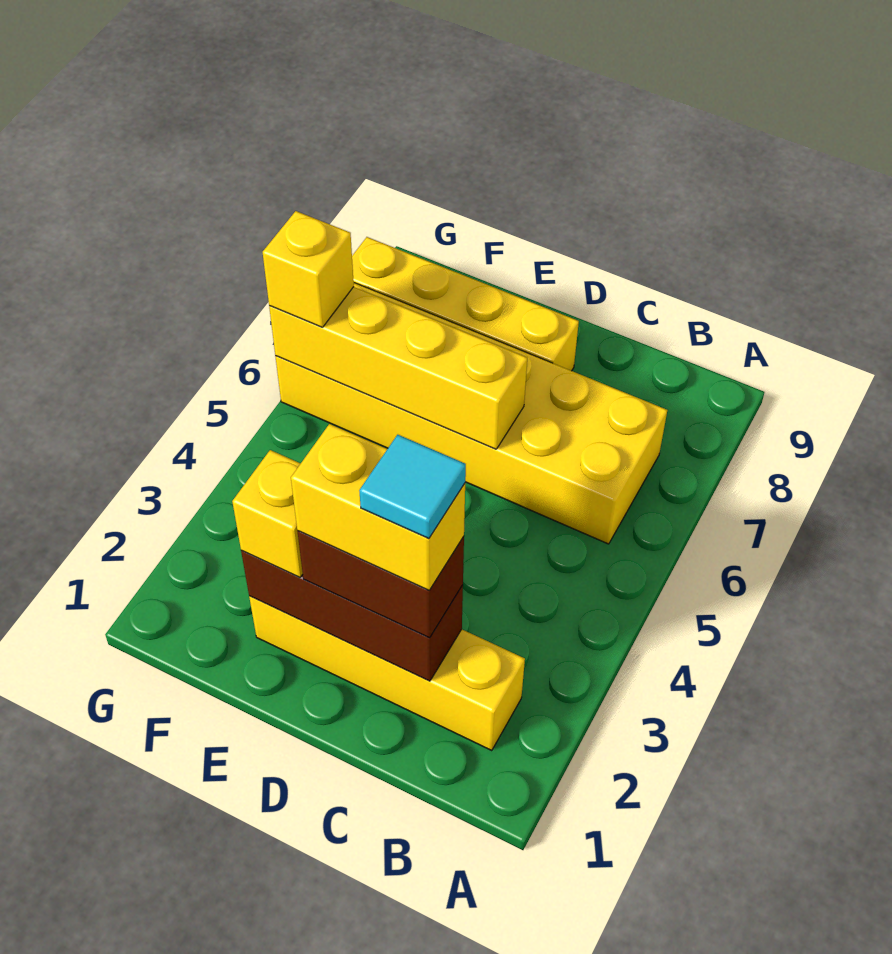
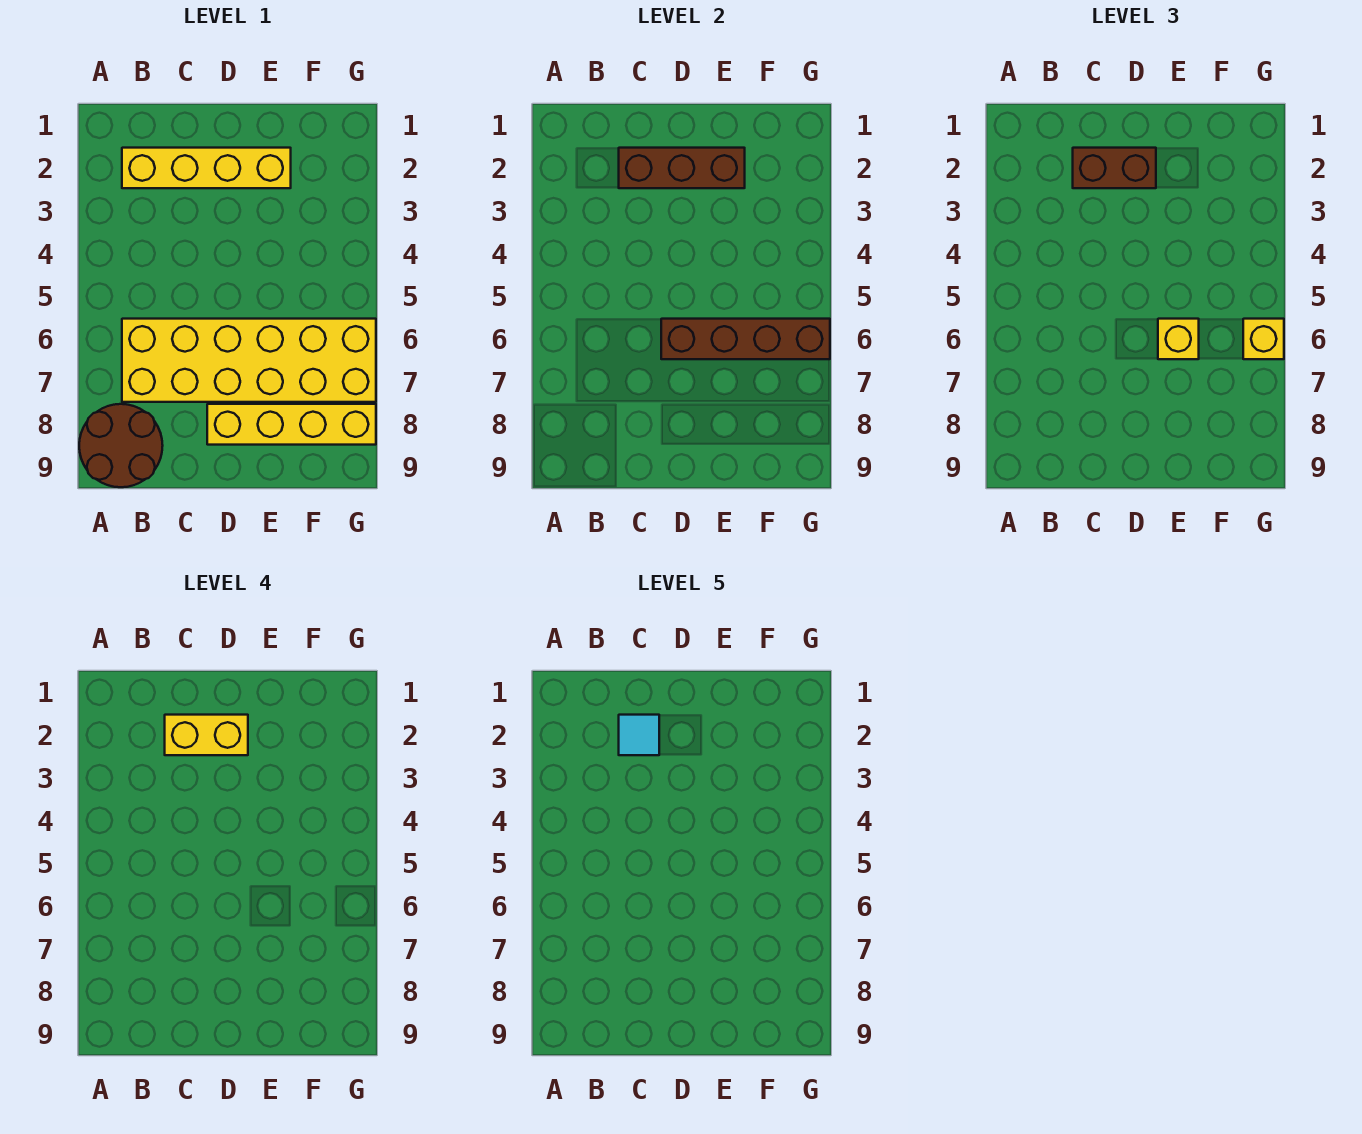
none -> brown round brick A8:B9 level 1
yellow brick D6:G6 level 2 -> brown brick D6:G6 level 2
yellow brick E2 level 3 -> yellow brick E6 level 3

